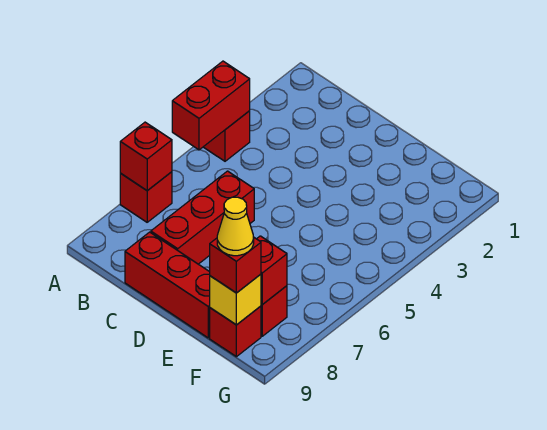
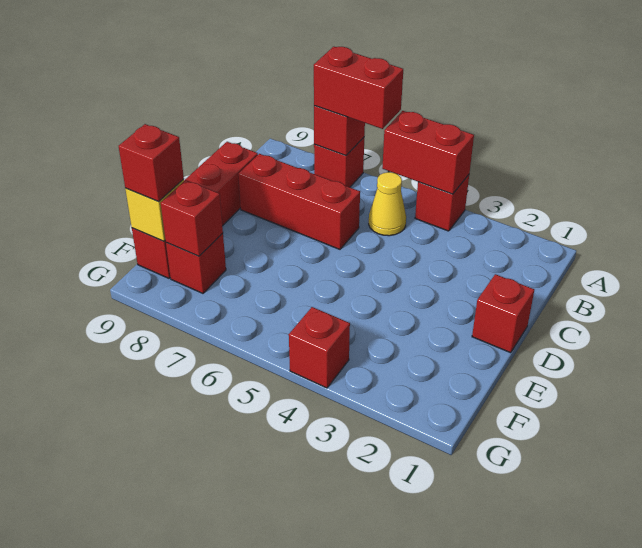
none -> red brick A6:A7 level 3
none -> red brick D1 level 1
yellow cone F9 level 4 -> yellow cone B5 level 1
none -> red brick G4 level 1

